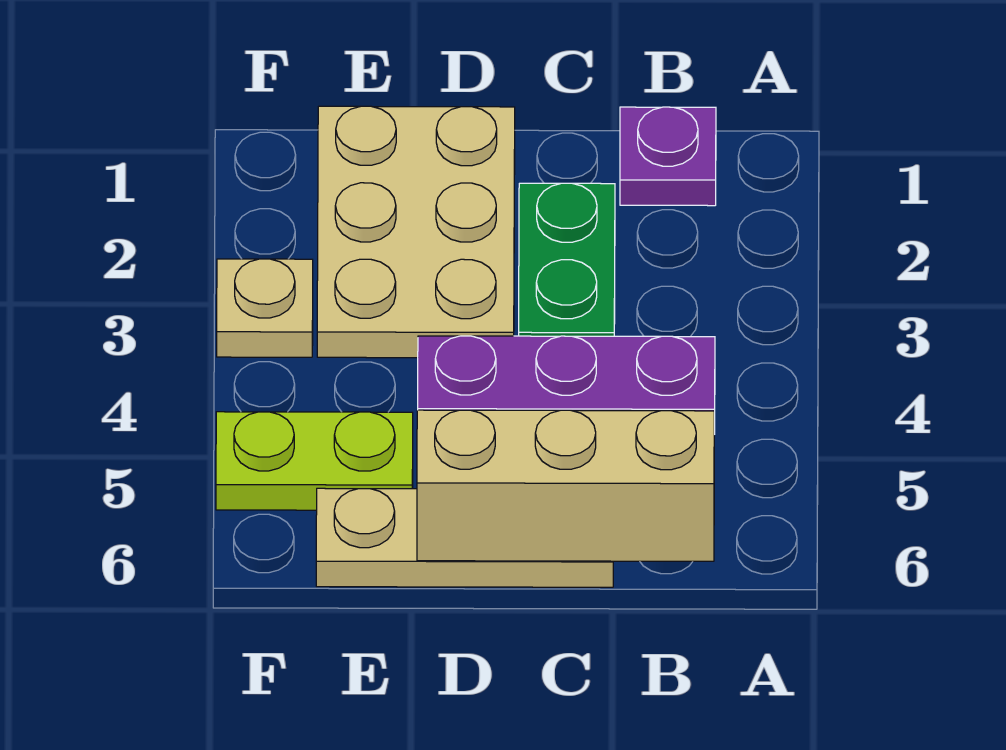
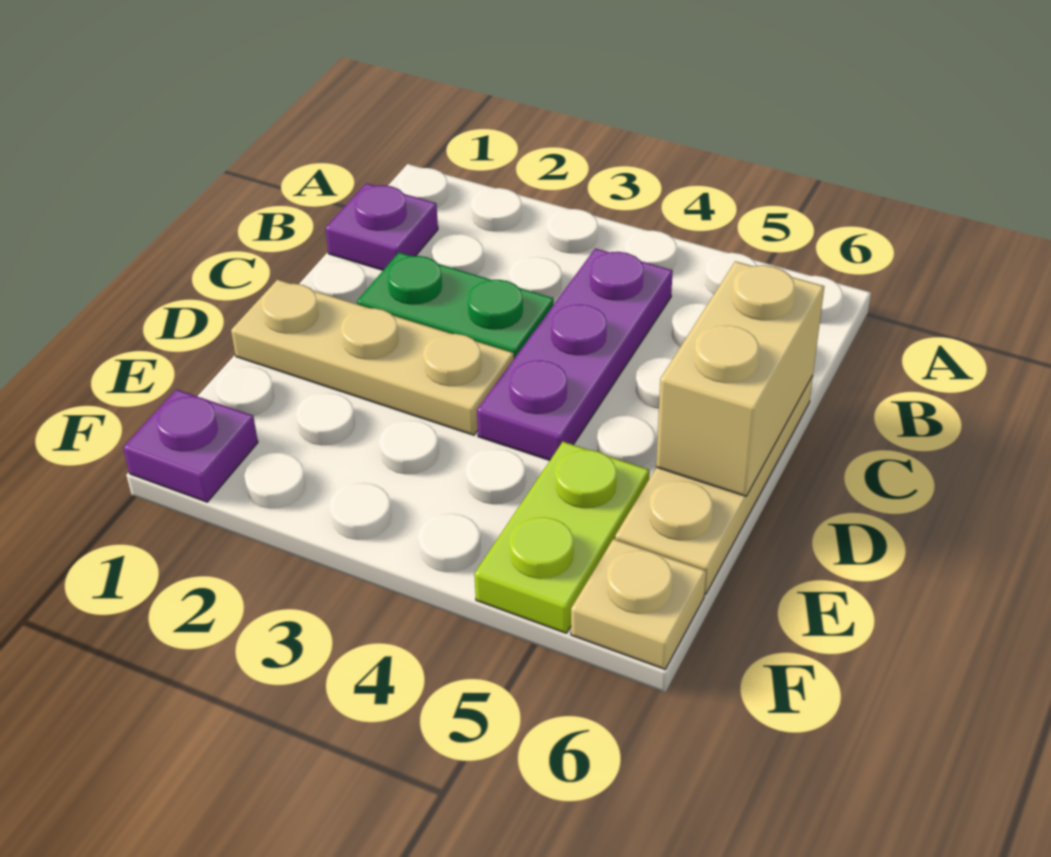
tan brick B6:D6 level 2 -> tan brick C6:D6 level 2
tan plate D1:E3 level 1 -> tan plate D1:D3 level 1
none -> purple plate F1 level 1
tan plate F3 level 1 -> tan plate F6 level 1

